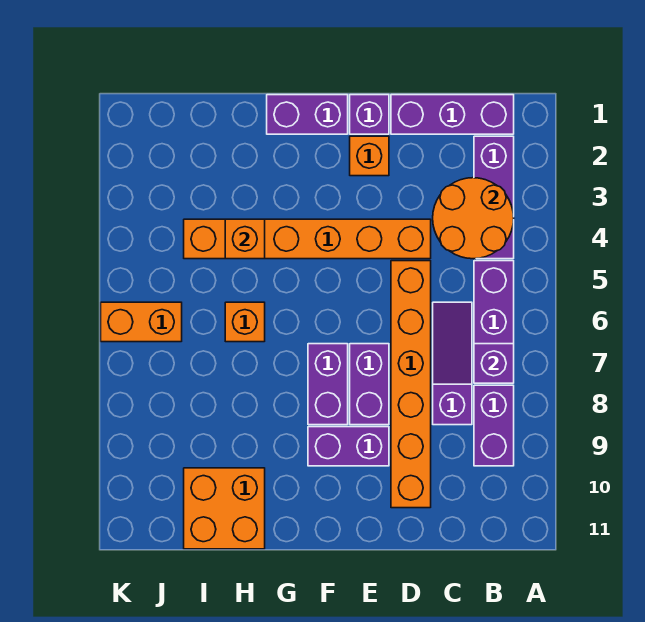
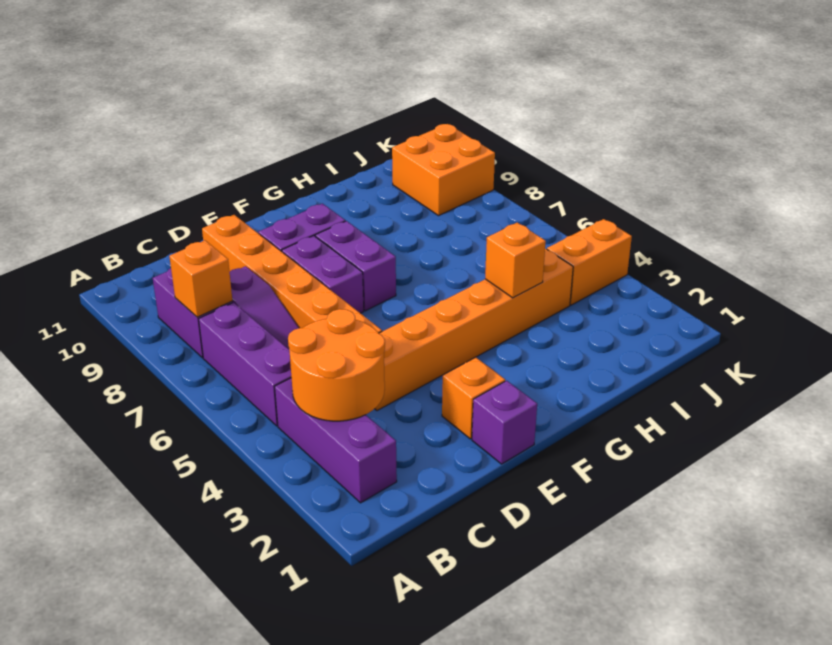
purple brick B1:D1 level 1 -> none
purple brick B7 level 2 -> none
purple brick F1:G1 level 1 -> none
orange brick H6 level 1 -> orange brick B8 level 2
orange brick H10:I11 level 1 -> orange brick J9:K10 level 1
orange brick J6:K6 level 1 -> orange brick J4:K4 level 1

